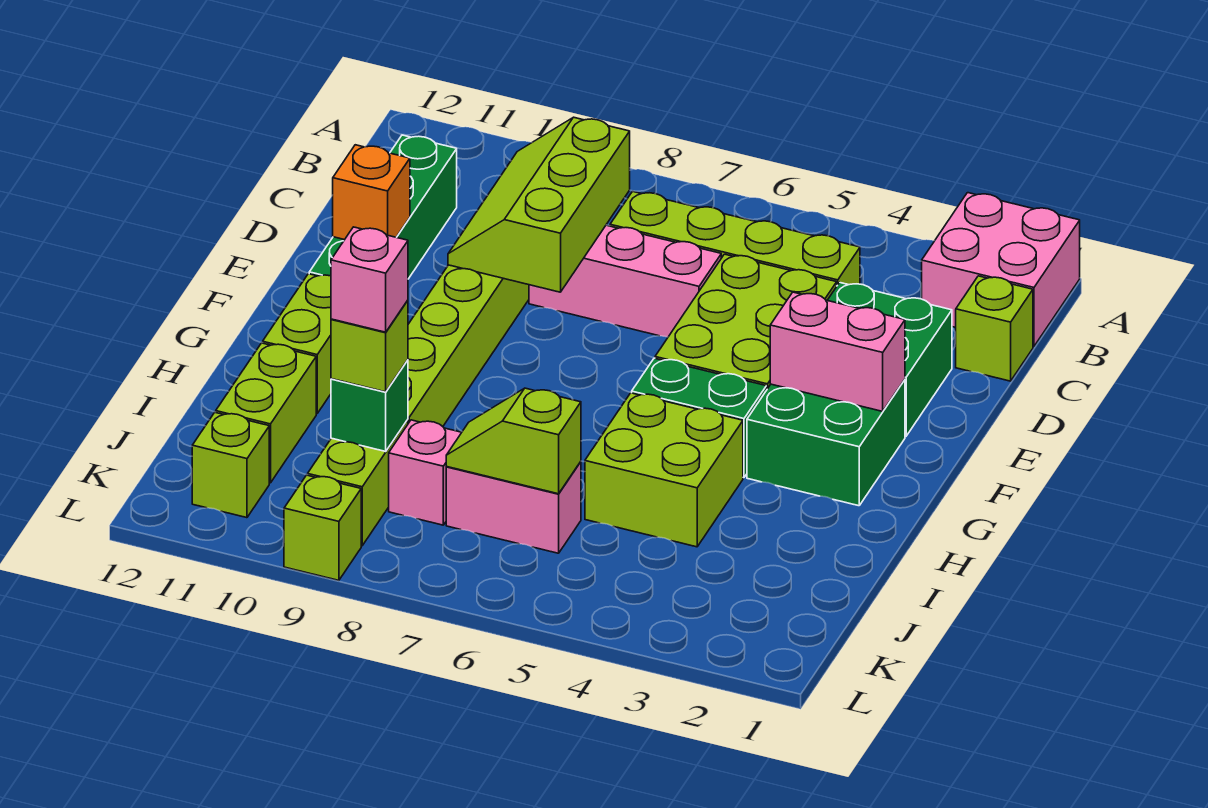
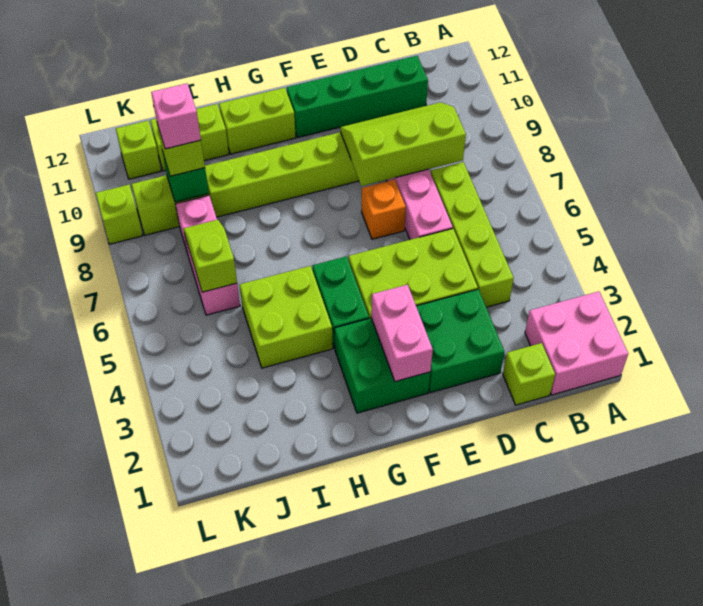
orange brick E11 level 2 -> orange brick E7 level 1

